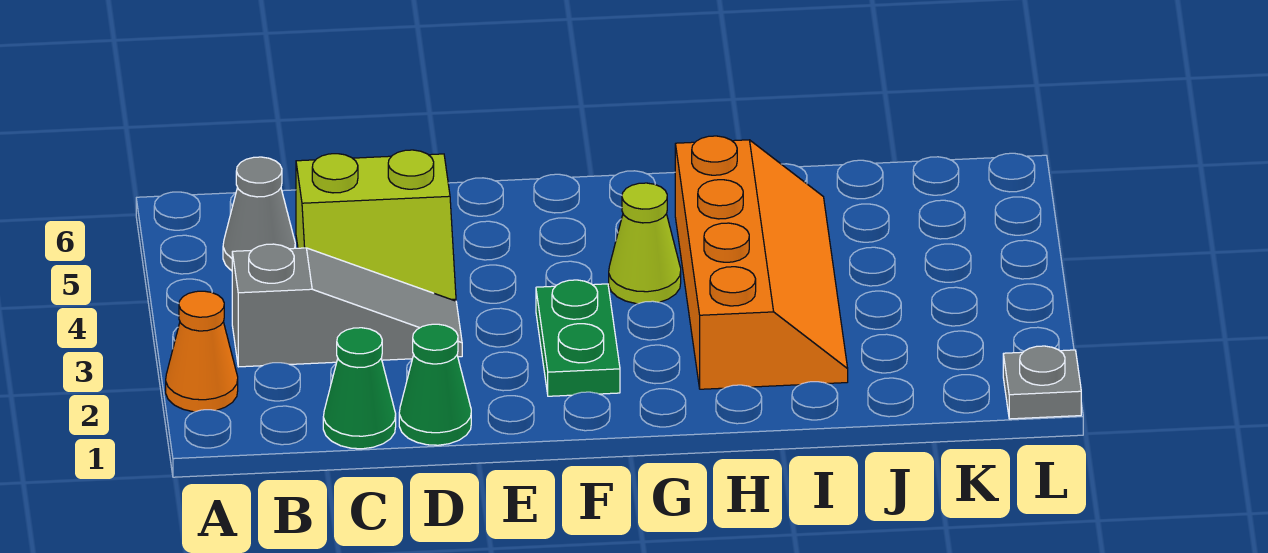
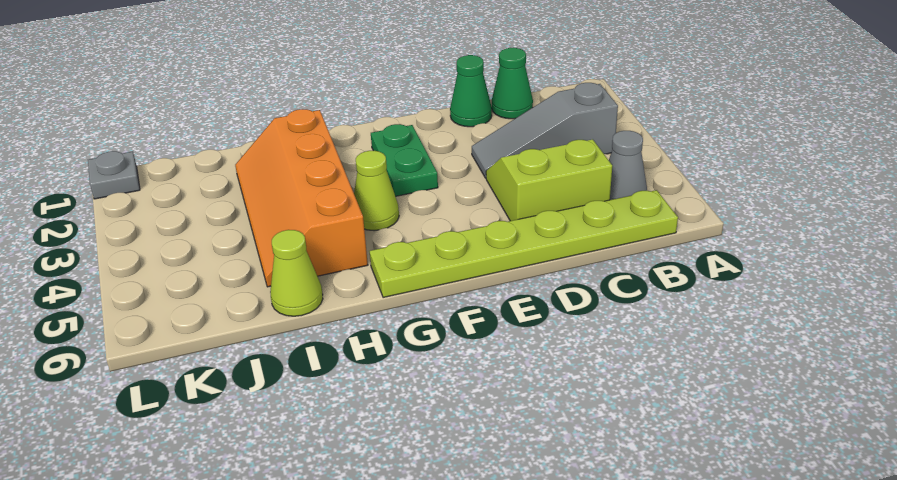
orange cone A2 level 1 -> none
none -> lime plate B6:G6 level 1
none -> lime cone I6 level 1

